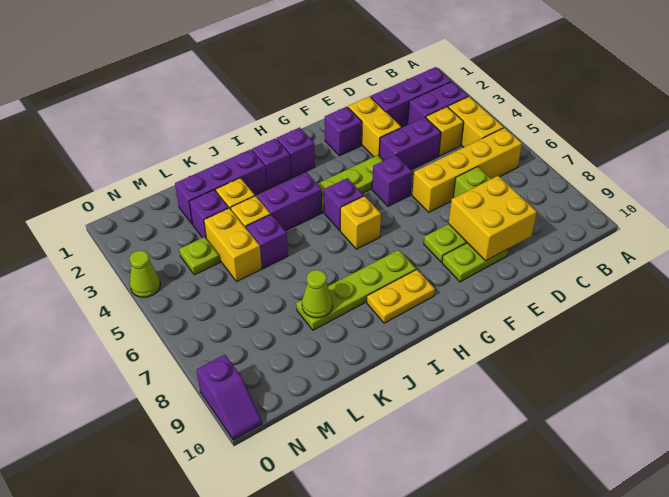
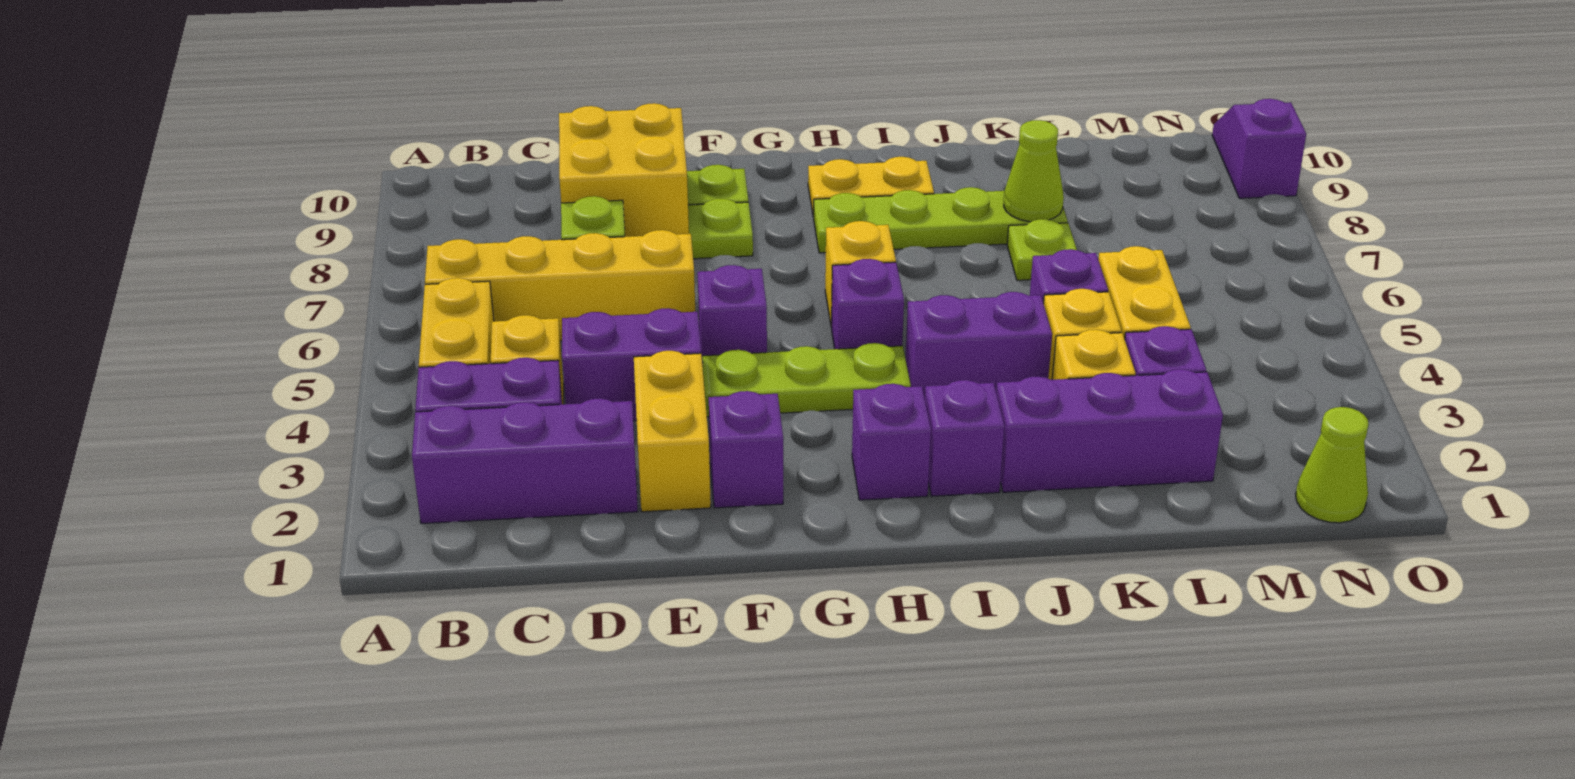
lime plate M4 level 1 -> lime plate K7 level 1
lime cone O4 level 1 -> lime cone N1 level 1

